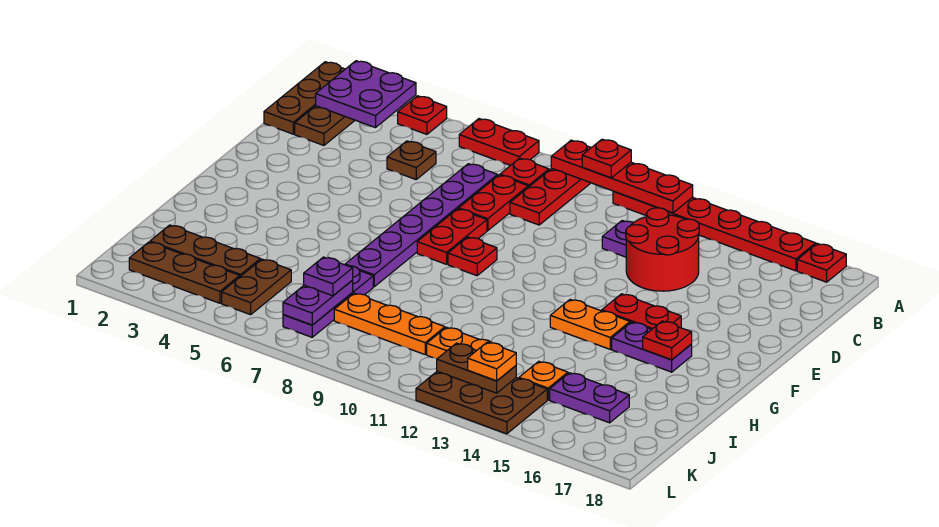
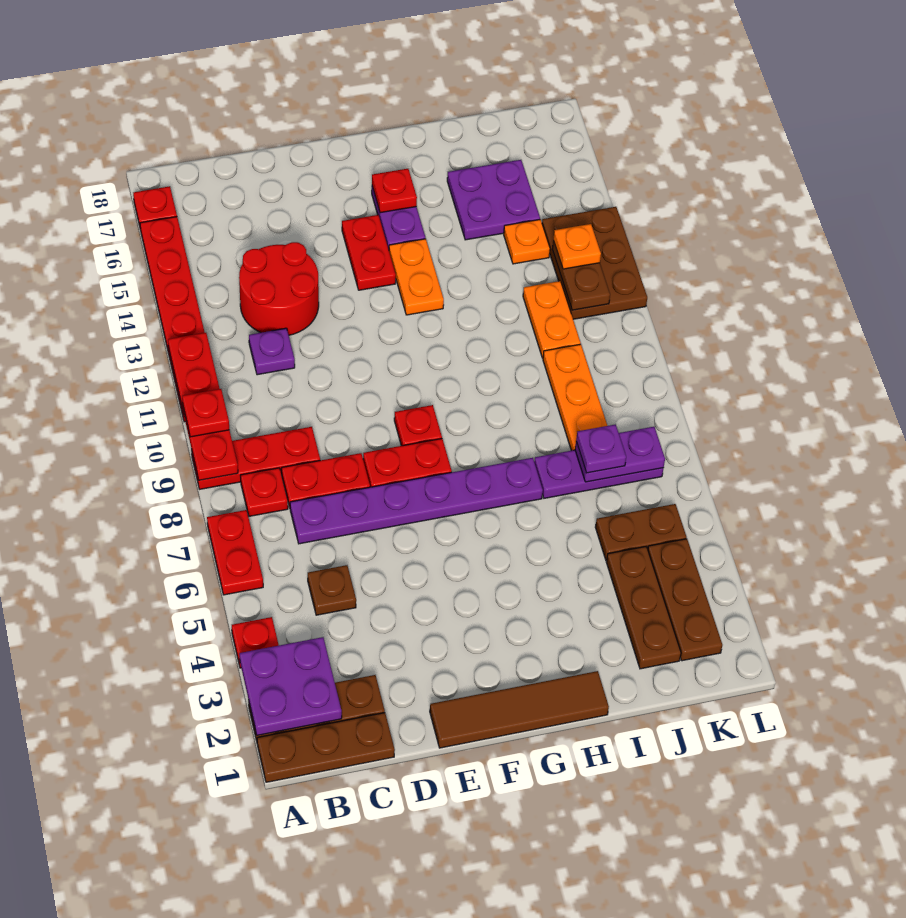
none -> brown tile E1:H1 level 1
purple plate J15:J16 level 1 -> purple plate I15:J16 level 1

